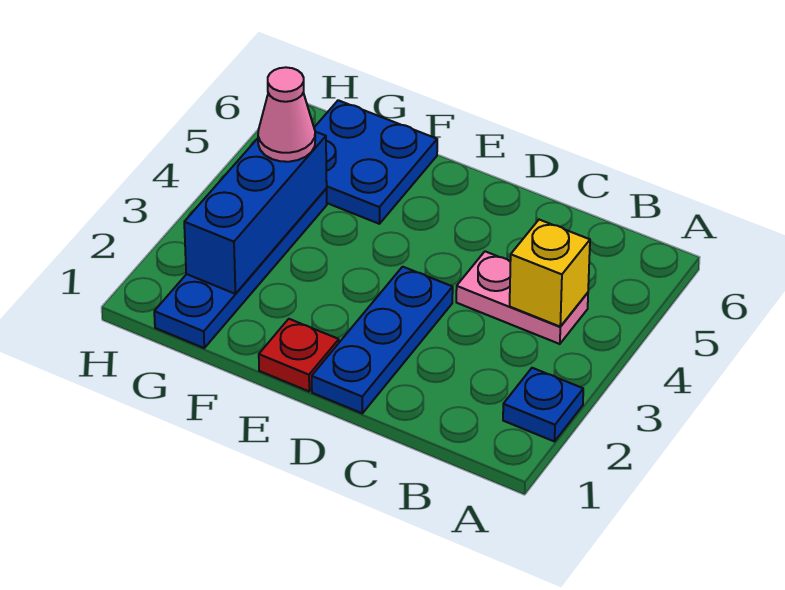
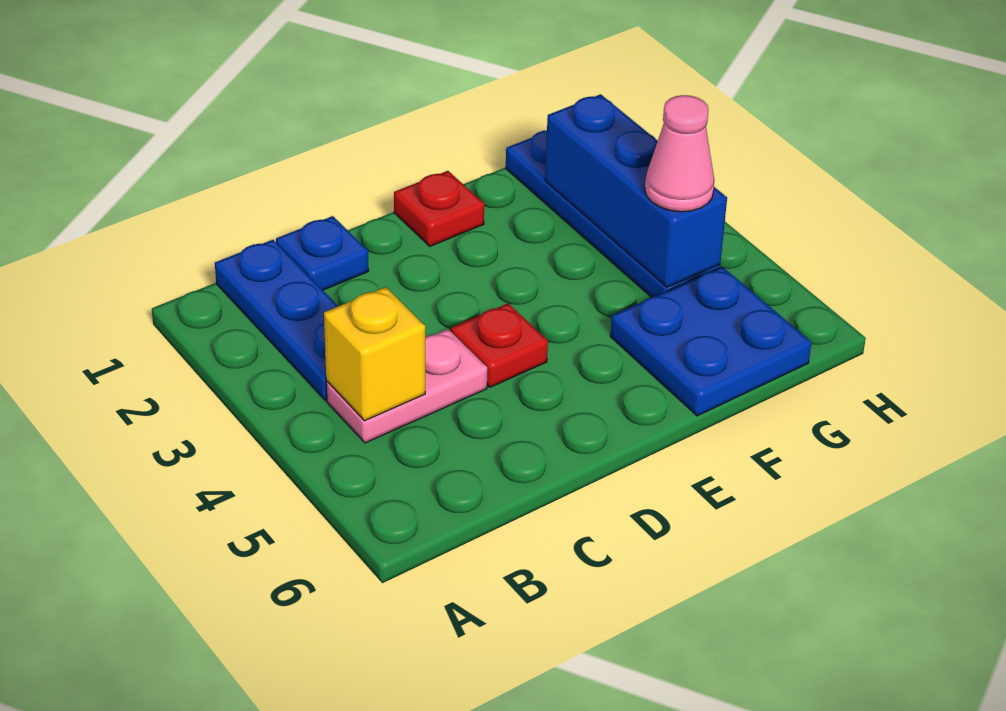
blue plate A2 level 1 -> blue plate C1 level 1
blue plate D1:D3 level 1 -> blue plate B1:B3 level 1
none -> red plate D4 level 1

